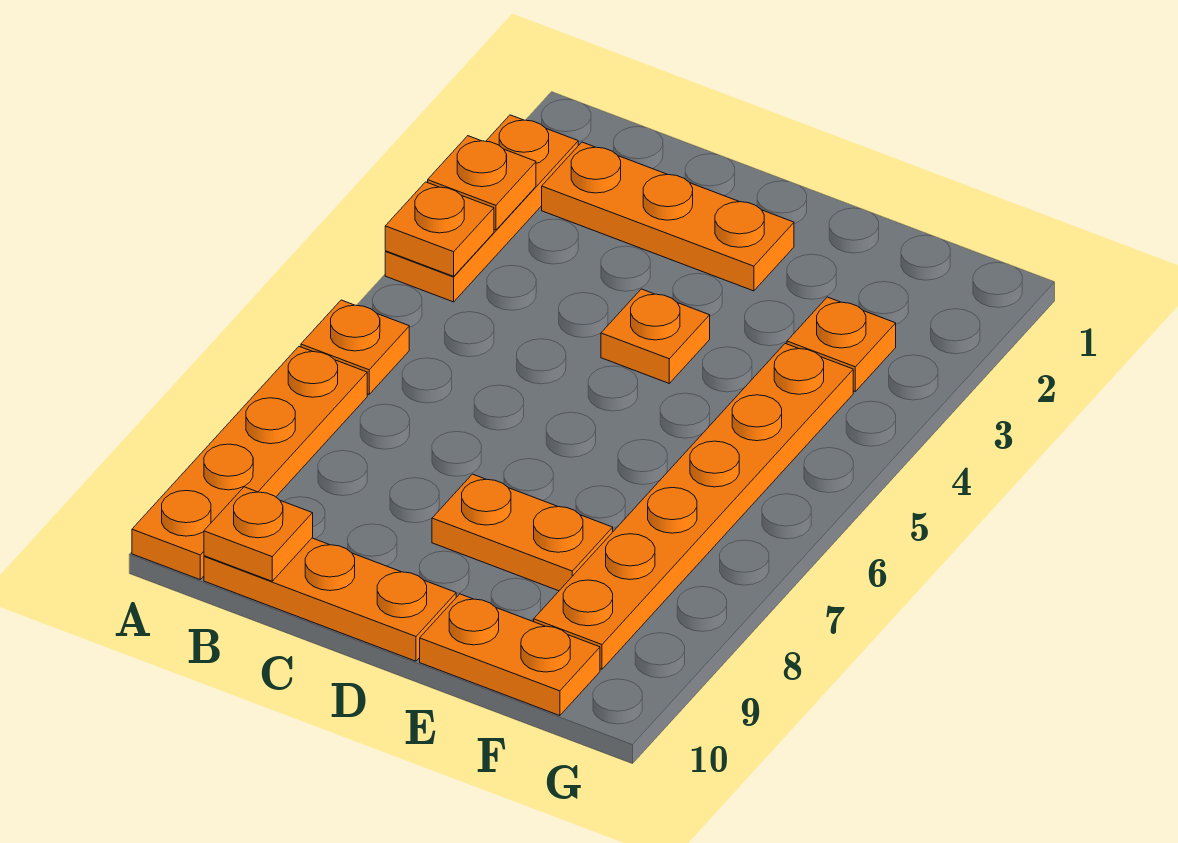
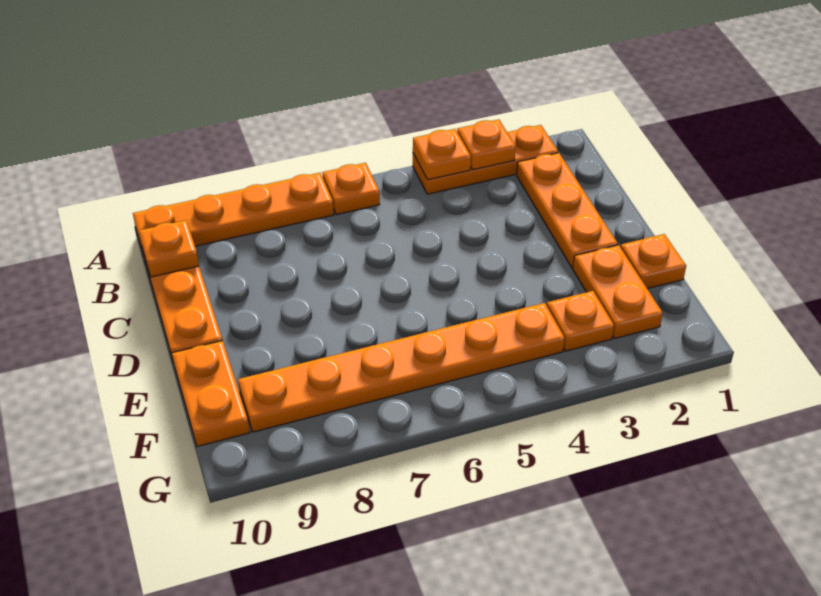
orange plate D4 level 1 -> orange plate E1 level 1
orange plate D8:E8 level 1 -> orange plate E2:F2 level 1

